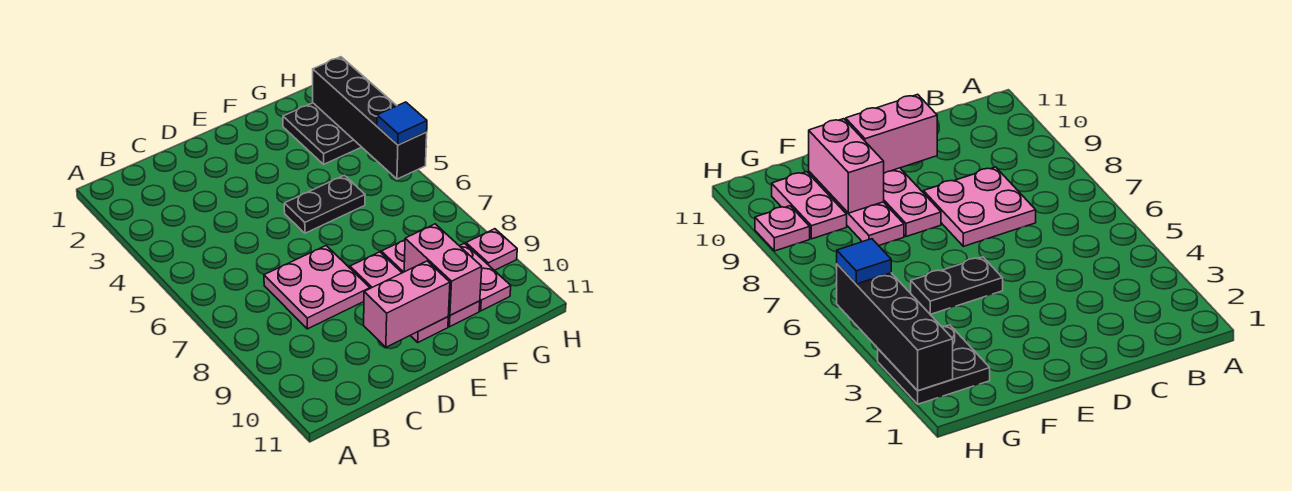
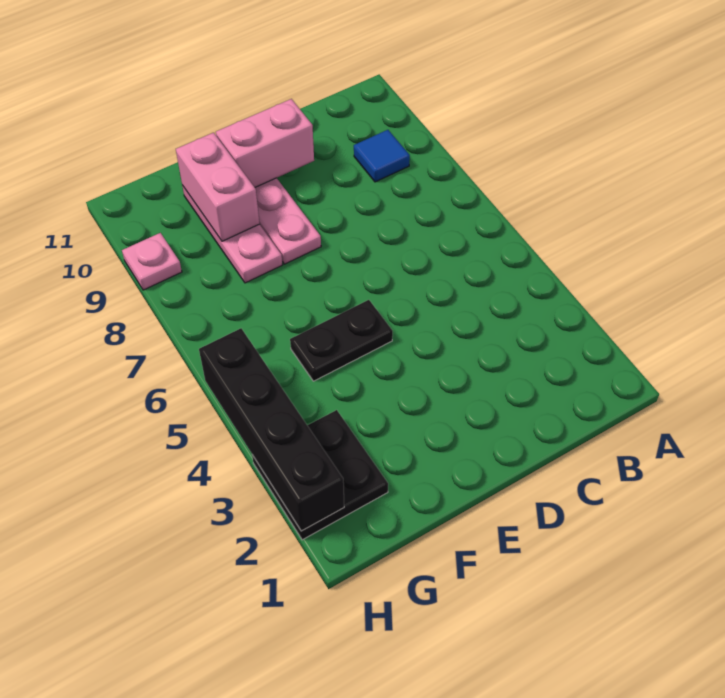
pink plate C7:D8 level 1 -> none
pink plate G9:G10 level 1 -> none
blue tile H5 level 3 -> blue tile B9 level 1

